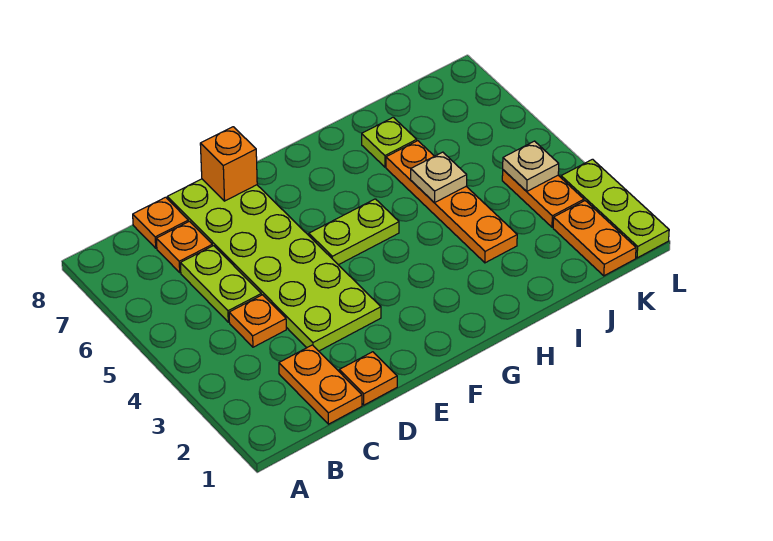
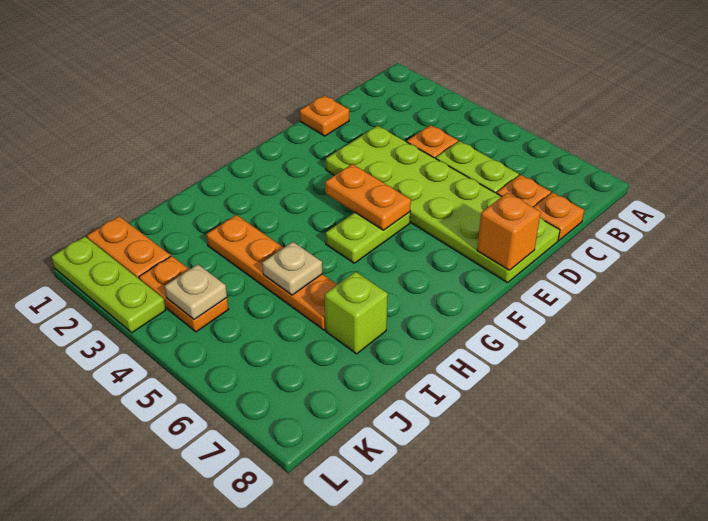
orange plate C1:C2 level 1 -> orange plate F4:F5 level 2
lime plate I7 level 1 -> lime brick I7 level 1

